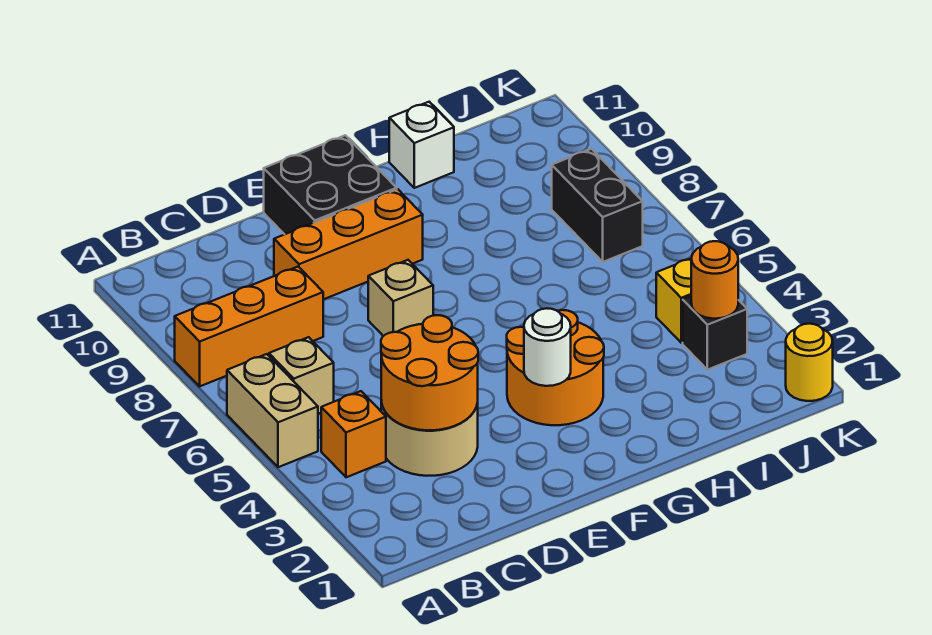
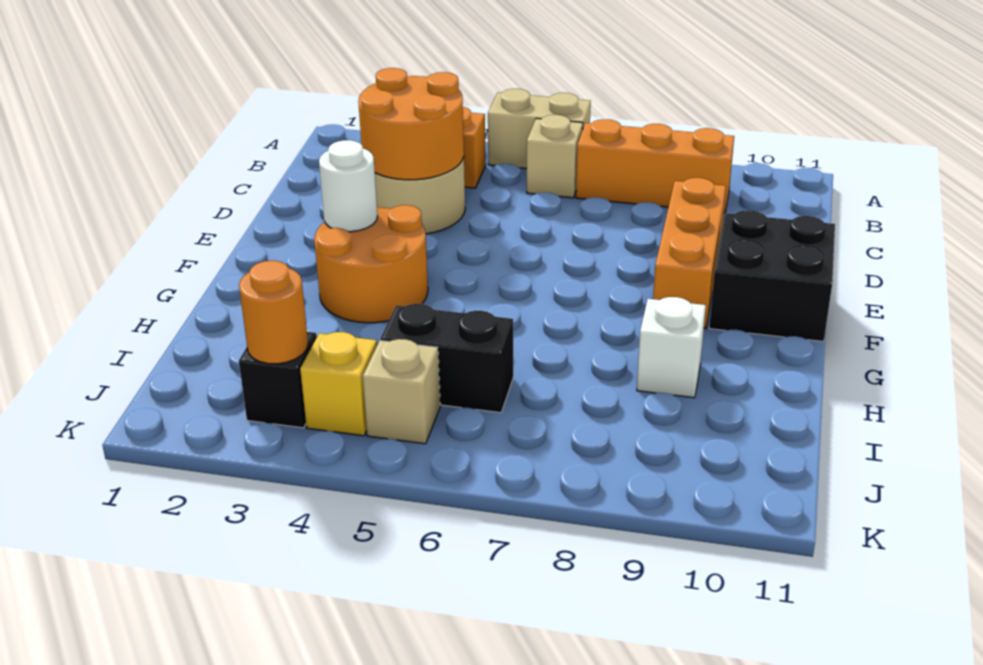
orange brick A8:C8 level 1 -> orange brick B7:B9 level 1
tan brick E7 level 1 -> tan brick J5 level 1
white brick H11 level 1 -> white brick H9 level 1
black brick J7:J8 level 1 -> black brick I5:I6 level 1
yellow round brick K1 level 1 -> none

